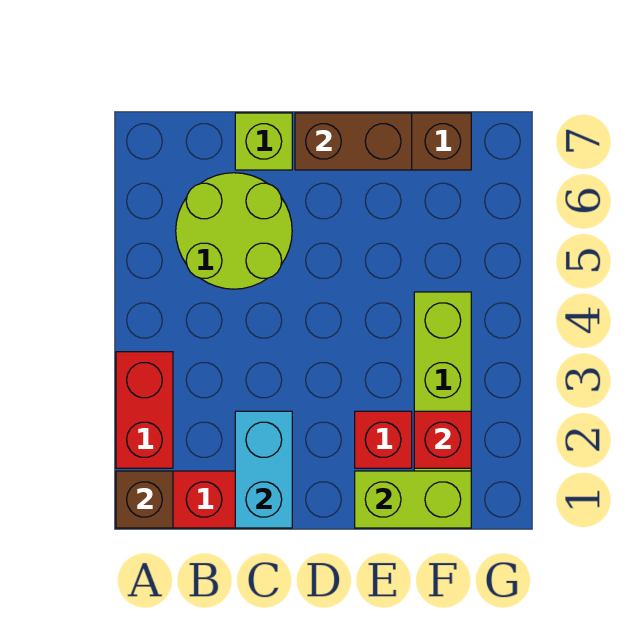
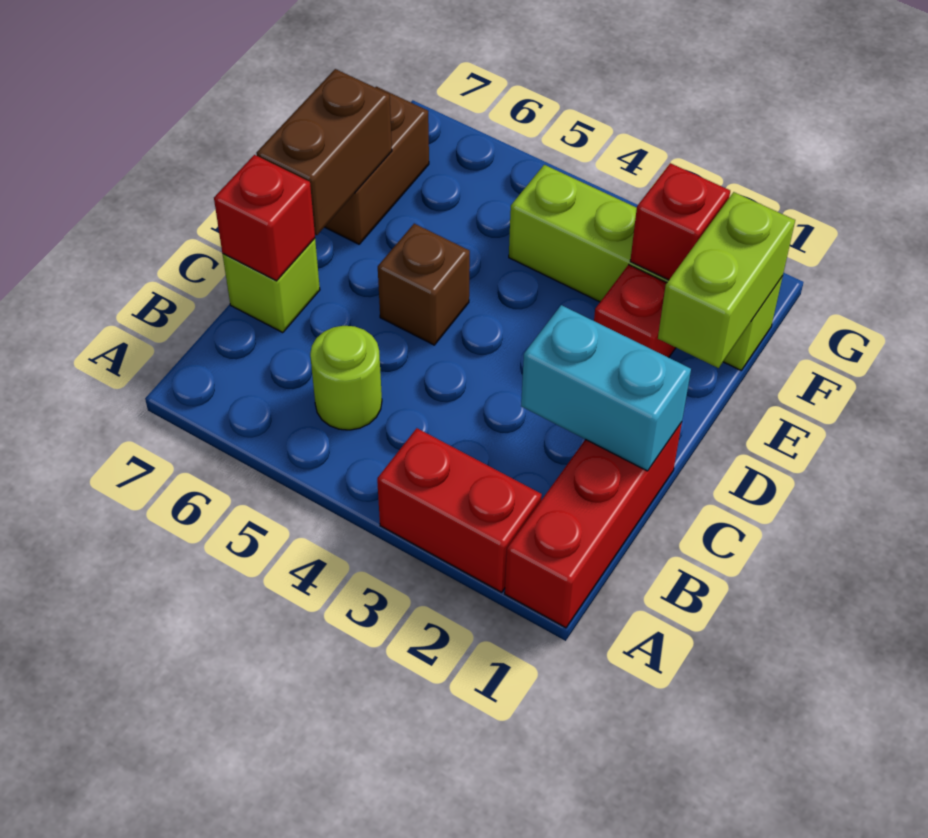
brown brick A1 level 2 -> brown brick D5 level 1
lime round brick B5:C6 level 1 -> lime round brick B5 level 1
none -> red brick C7 level 2

